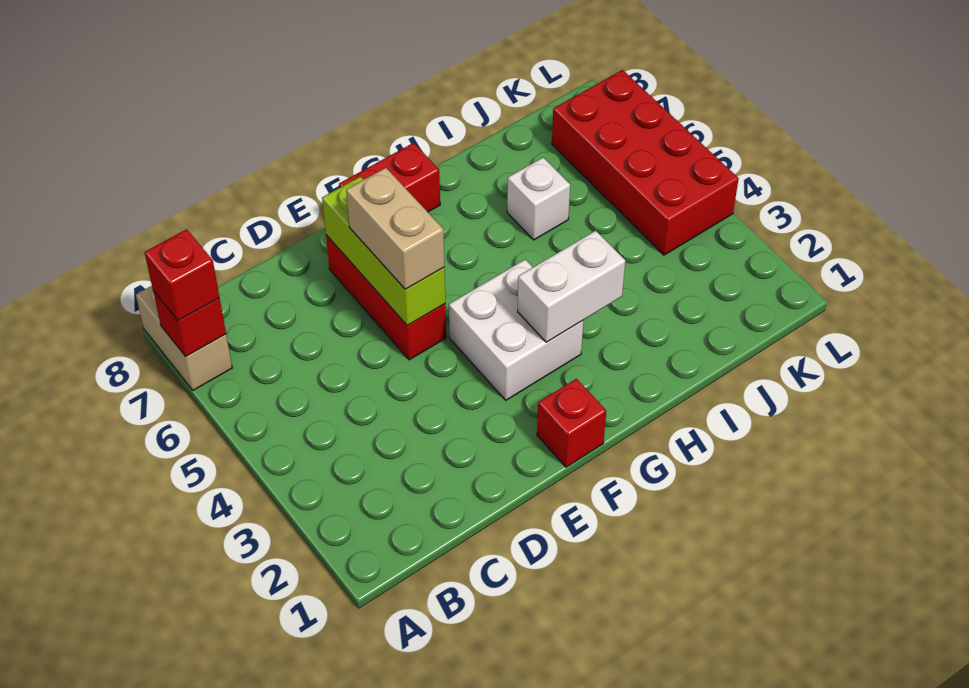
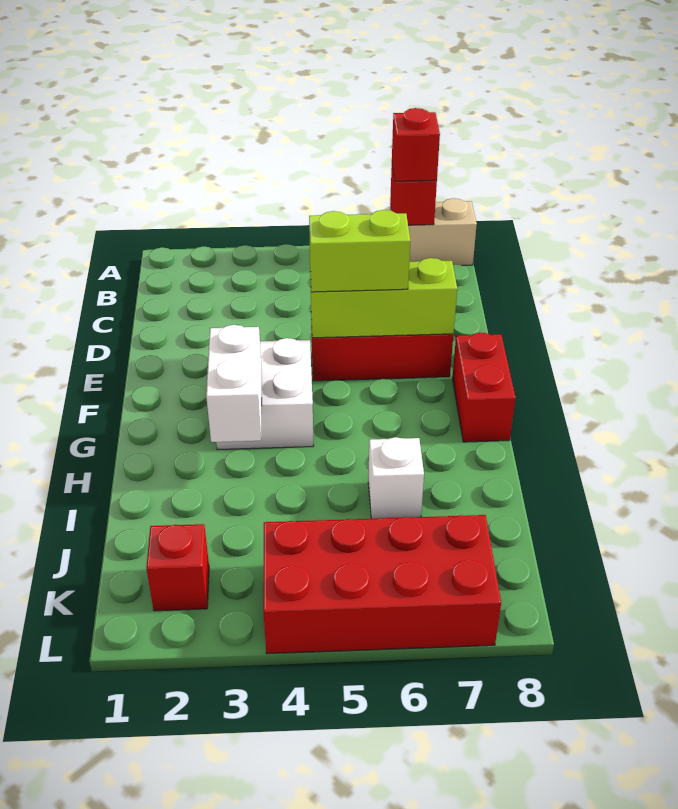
tan brick E5:E6 level 3 -> lime brick E5:E6 level 3
red brick F1 level 1 -> red brick K2 level 1

